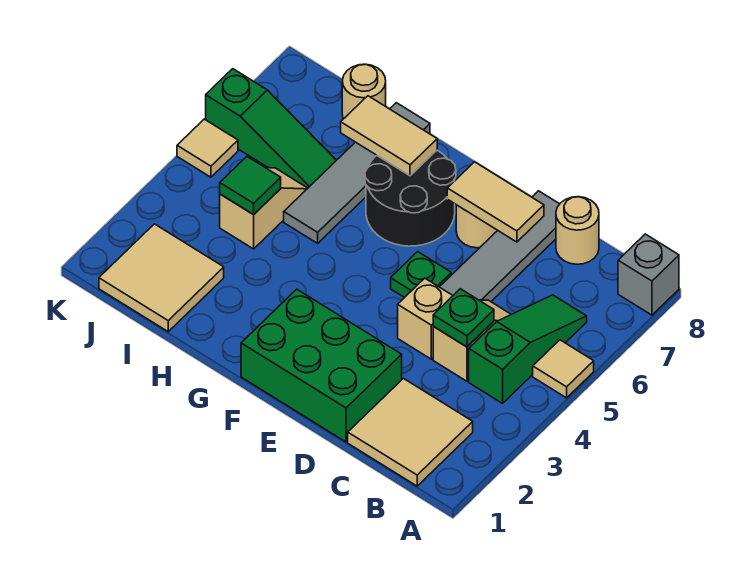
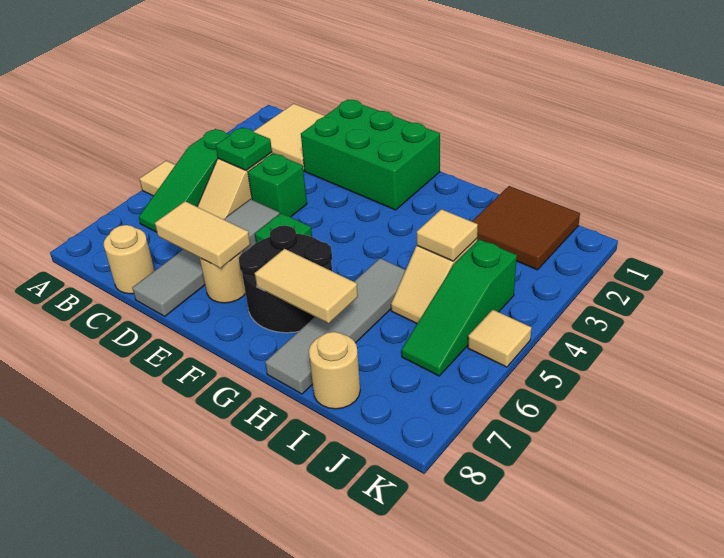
grey brick A8 level 1 -> none
tan brick D4 level 1 -> green brick D4 level 1
tan tile I1:J2 level 1 -> brown tile I1:J2 level 1
green tile I4 level 2 -> tan tile I4 level 2
green slope I6:K6 level 1 top K -> green slope J4:J6 level 1 top 4

